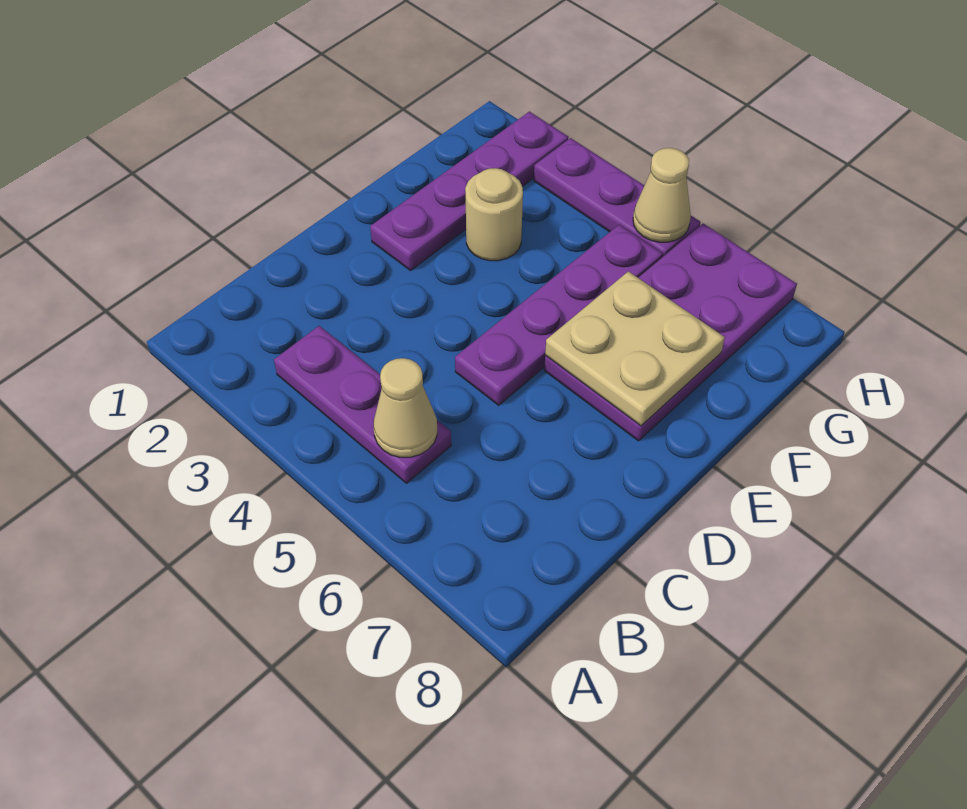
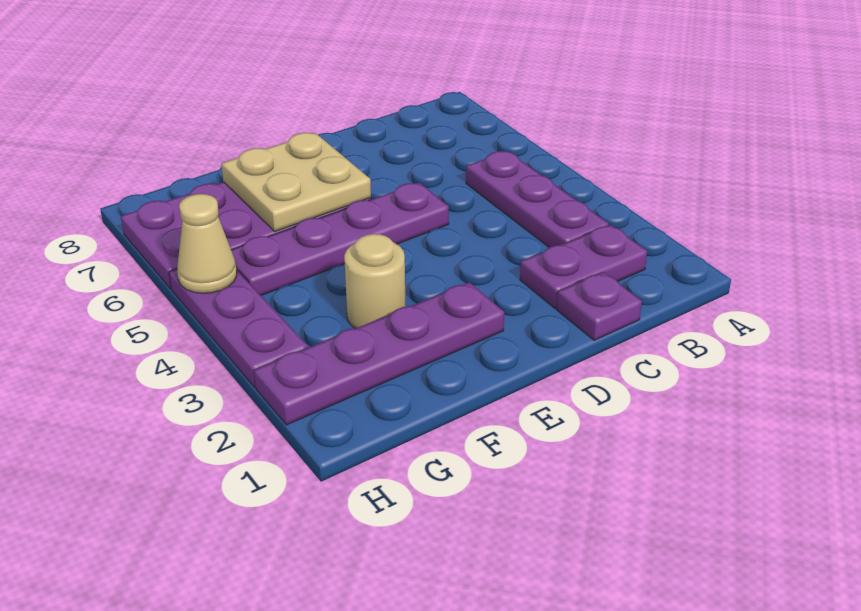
none -> purple plate B2:C2 level 1
tan cone B5 level 2 -> none
none -> purple plate C1 level 1

